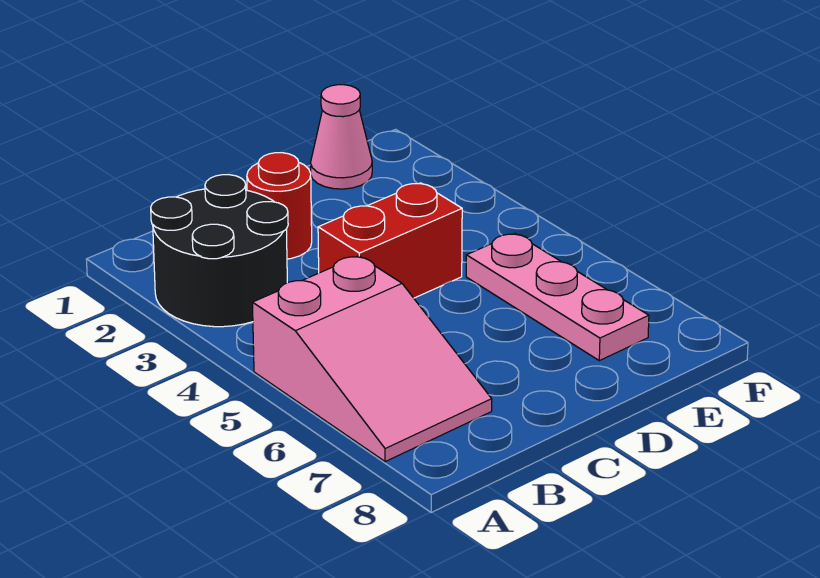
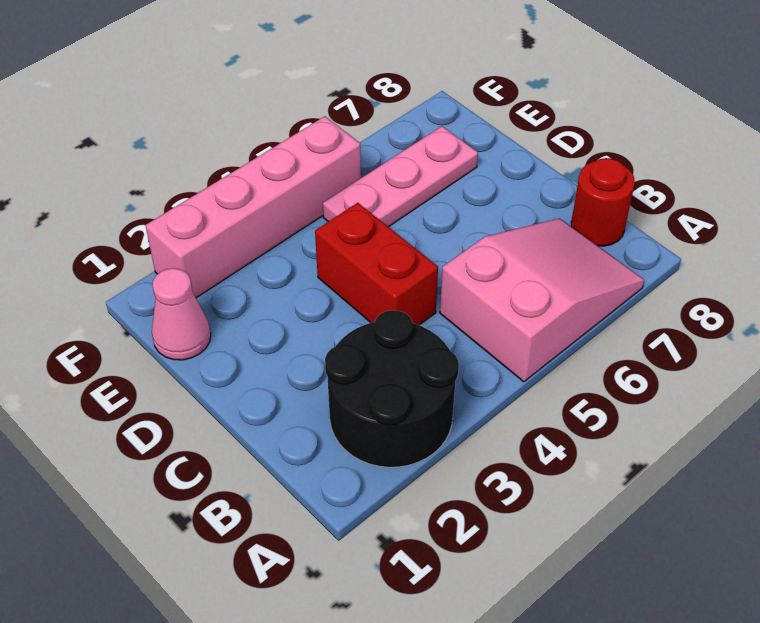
red round brick C2 level 1 -> red round brick B8 level 1
none -> pink brick F2:F5 level 1

